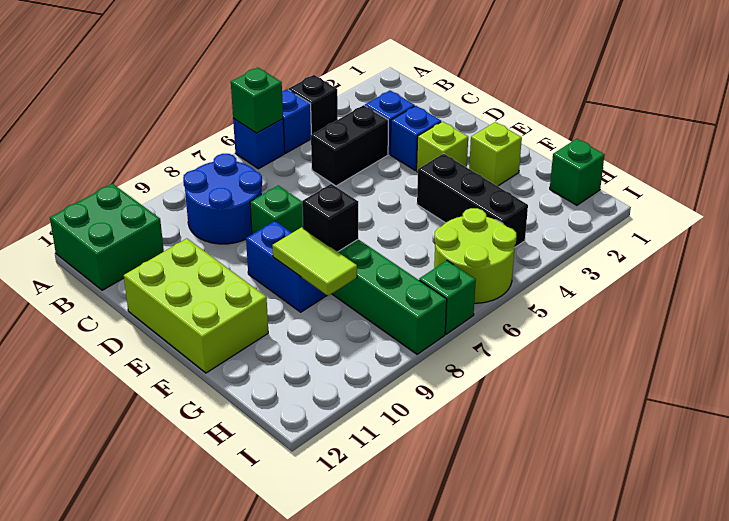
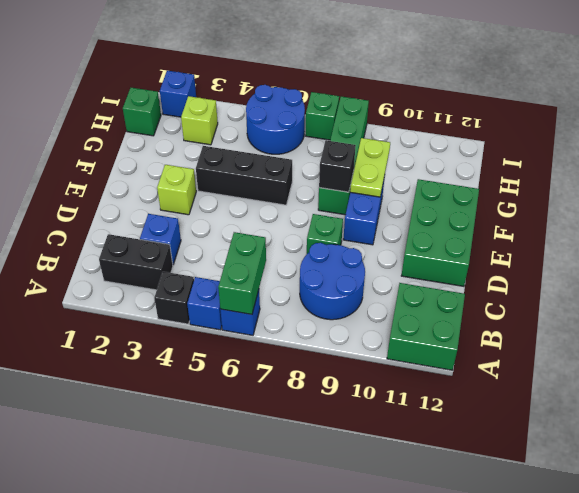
green brick A6 level 2 -> green brick A6:B6 level 2
black brick C4:C5 level 1 -> black brick B2:B3 level 1
blue brick D3 level 1 -> blue brick I2 level 1
lime brick D11:F12 level 1 -> green brick D11:F12 level 1
lime brick F2 level 1 -> lime brick H3 level 1
black brick F4:H4 level 1 -> black brick F4:F6 level 1
lime tile F9:G9 level 2 -> lime plate F9:G9 level 2
lime round brick H5:I6 level 1 -> blue round brick H5:I6 level 1

